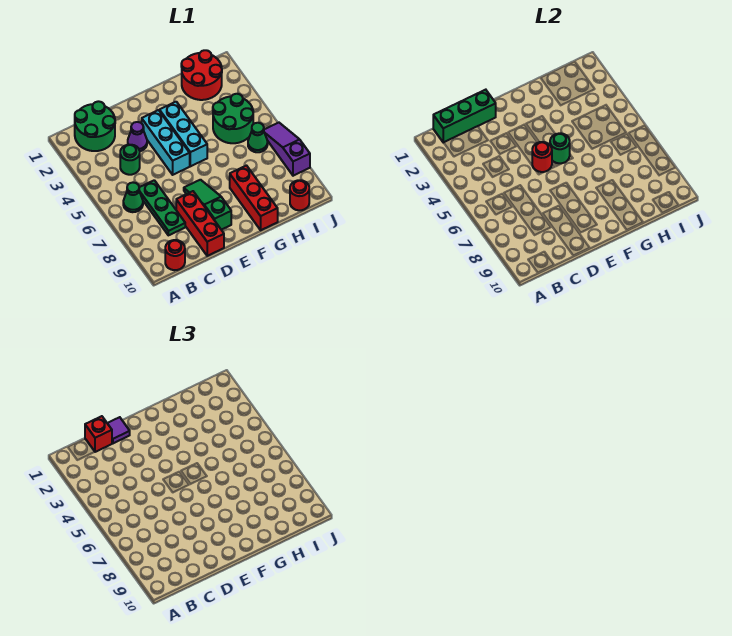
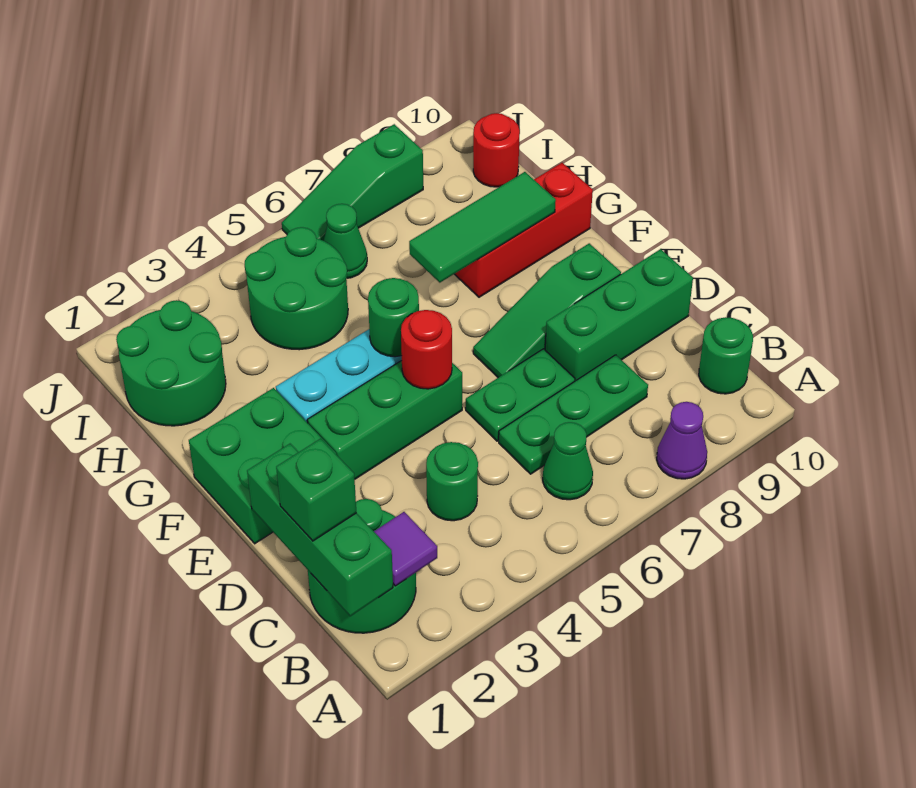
red round brick B10 level 1 -> green round brick B10 level 1
red brick C1 level 3 -> green brick C1 level 3
purple tile D1 level 3 -> purple tile B2 level 2
purple cone D3 level 1 -> purple cone A8 level 1
none -> green plate D6:D7 level 1
red brick D8:D10 level 1 -> green brick D8:D10 level 1
none -> green brick E1:F2 level 1
cyan brick E3:E5 level 1 -> green brick E3:E5 level 1
none -> green tile G7:G9 level 2
red round brick H1:I2 level 1 -> green round brick H1:I2 level 1
purple slope J6:J8 level 1 top 8 -> green slope J6:J8 level 1 top 8

